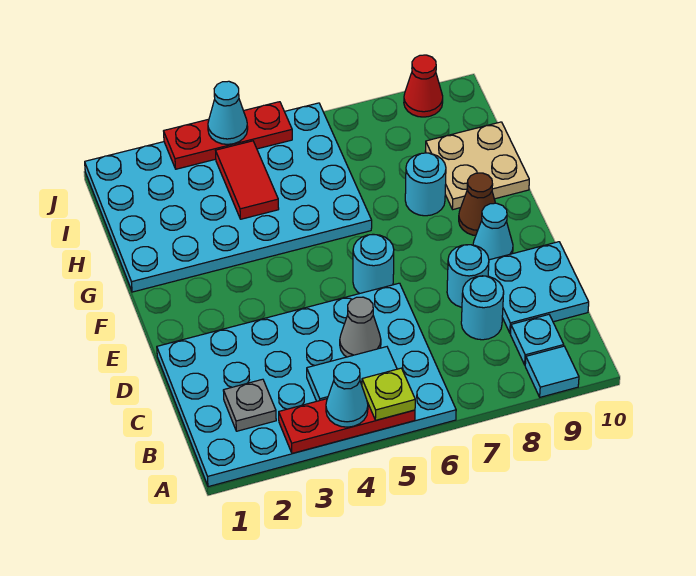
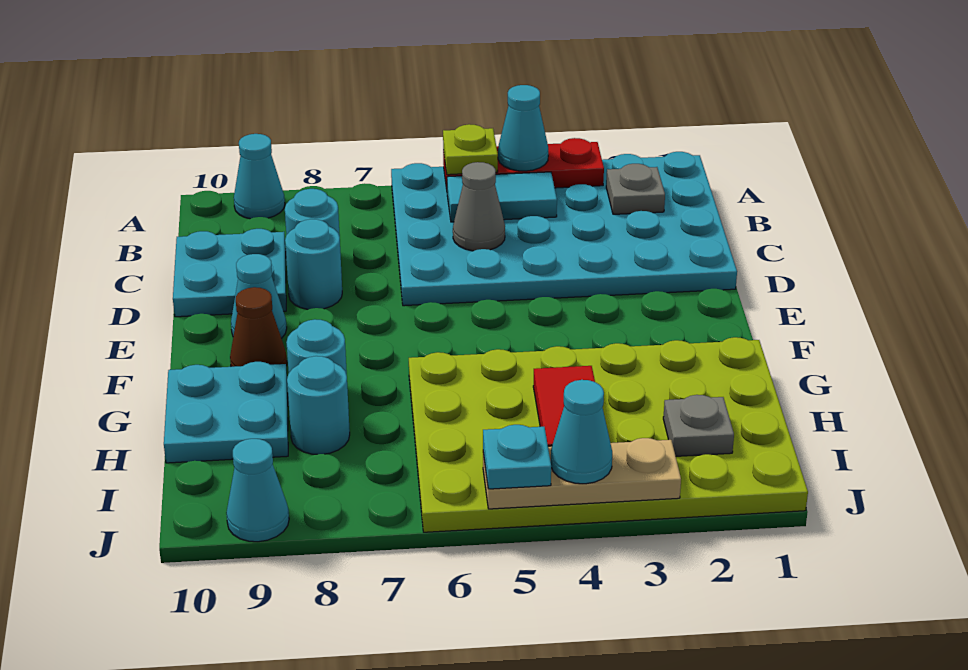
cyan tile A9 level 1 -> cyan cone A9 level 1
cyan plate B9 level 1 -> cyan plate J5 level 3
cyan round brick E6 level 1 -> cyan round brick H8 level 1
cyan plate G1:J6 level 1 -> lime plate G1:J6 level 1
tan plate G9:H10 level 1 -> cyan plate G9:H10 level 1
none -> grey plate I2 level 2
red plate J3:J5 level 2 -> tan plate J3:J5 level 2
red cone J9 level 1 -> cyan cone J9 level 1

